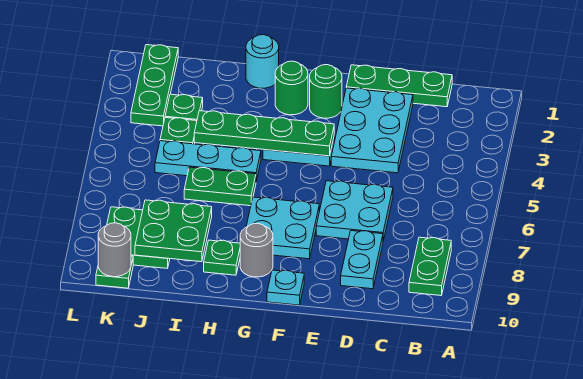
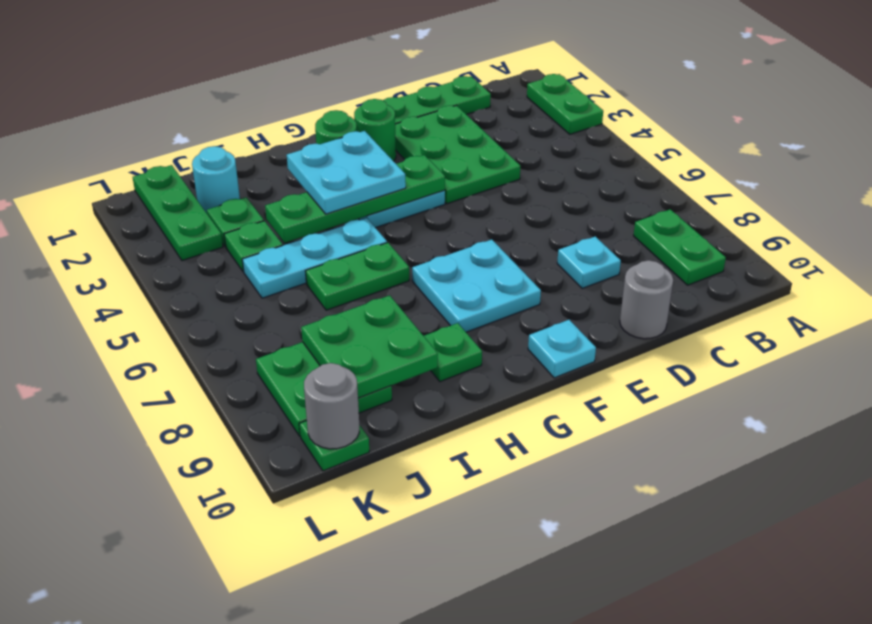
none -> green plate A2:A3 level 1
cyan plate D2:E4 level 1 -> green plate D2:E4 level 1
cyan plate D6:E7 level 1 -> cyan plate G3:H4 level 3
cyan plate D8:D9 level 1 -> cyan plate D8 level 1
grey round brick G9 level 1 -> grey round brick D10 level 1
cyan round brick H1 level 1 -> cyan round brick J2 level 1

